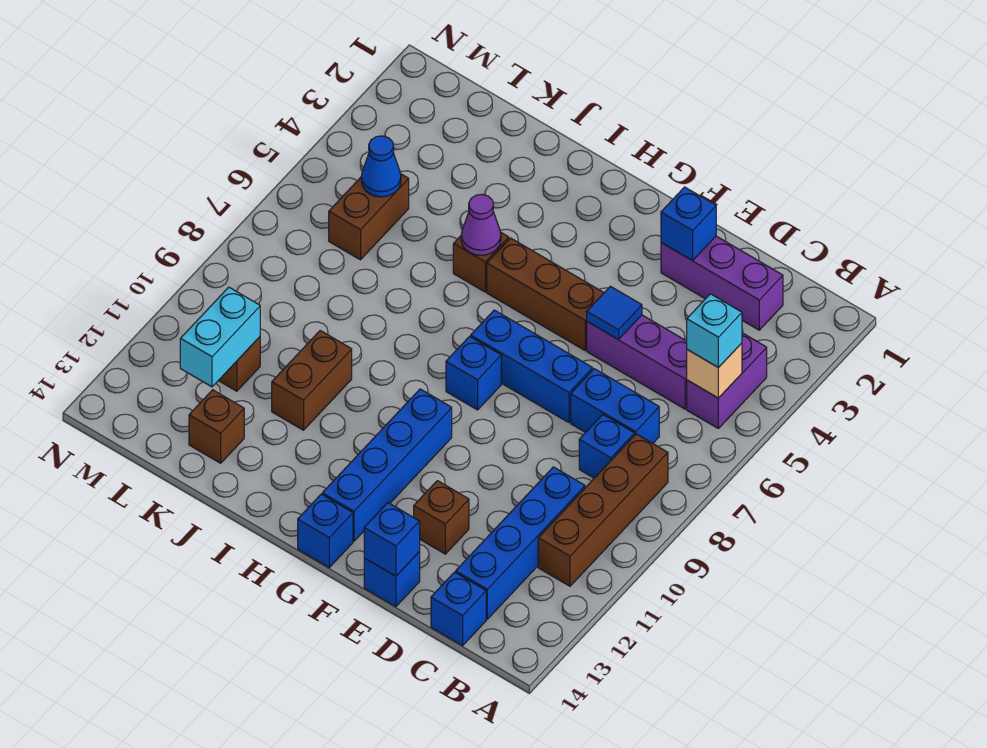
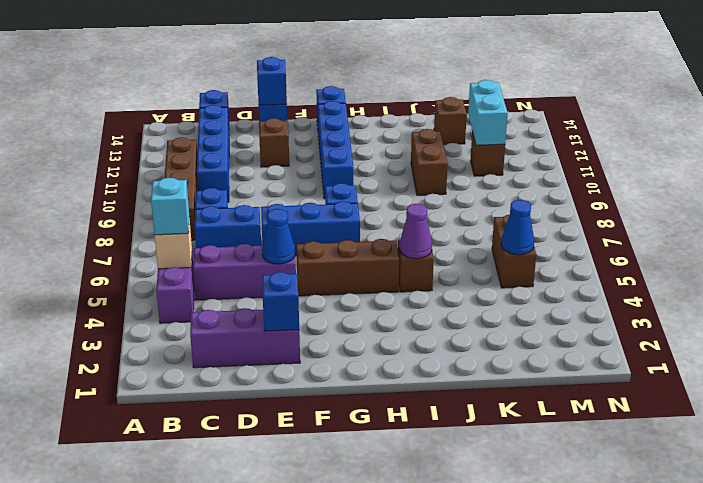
blue tile E5 level 2 -> blue cone E5 level 2

